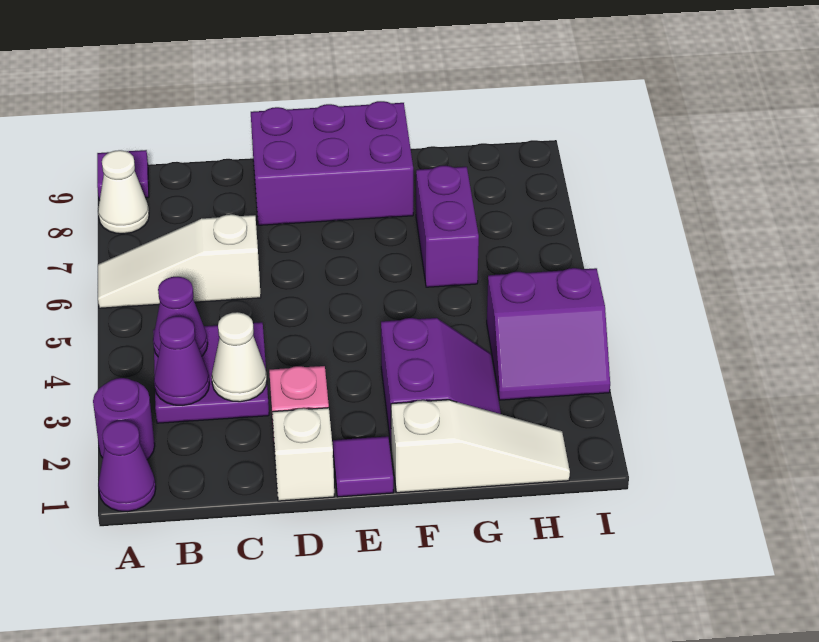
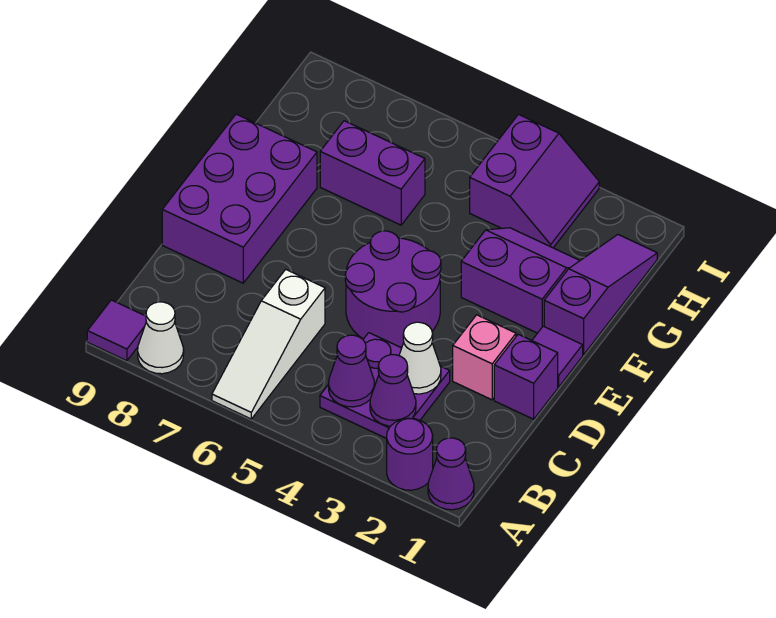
white brick D1 level 1 -> purple brick D1 level 1
none -> purple round brick D4:E5 level 1
white slope F1:H1 level 1 top F -> purple slope F1:H1 level 1 top F

